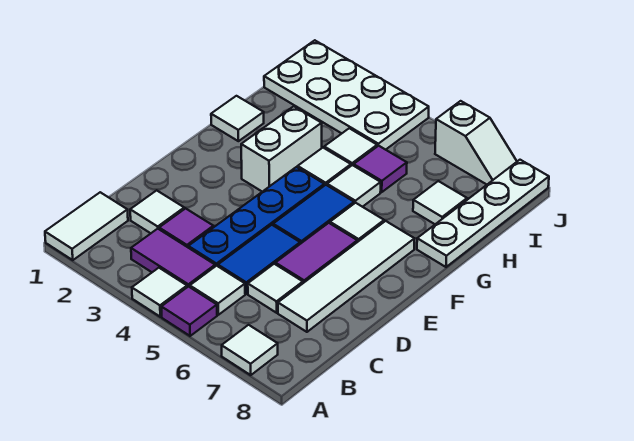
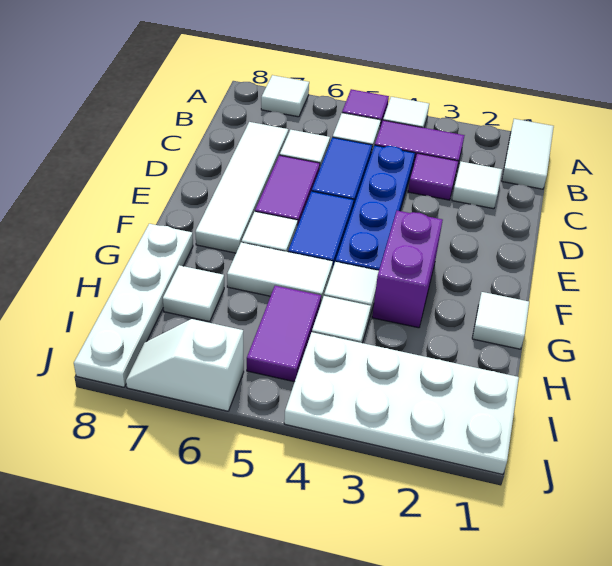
white brick F3:G3 level 1 -> purple brick F3:G3 level 1
white tile G5 level 1 -> white tile G5:G6 level 1
purple tile H5 level 1 -> purple tile H5:I5 level 1

